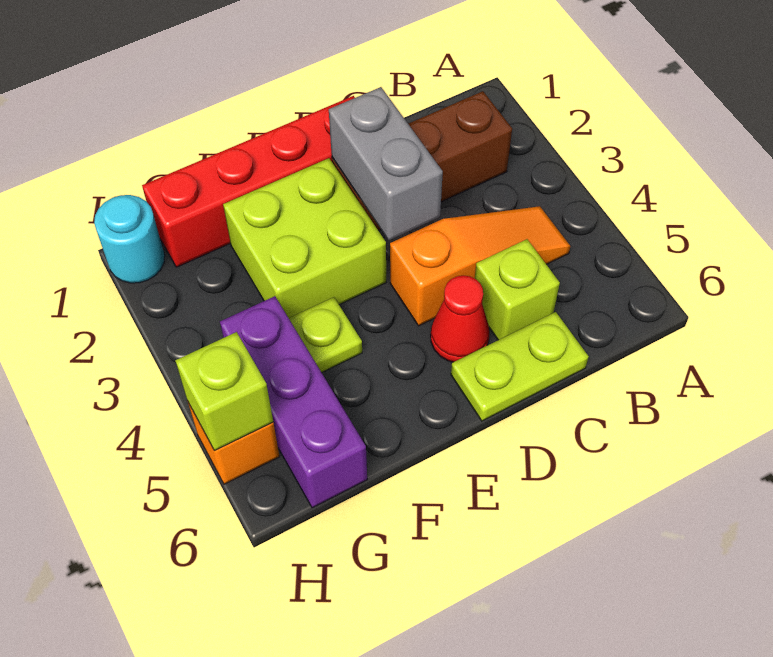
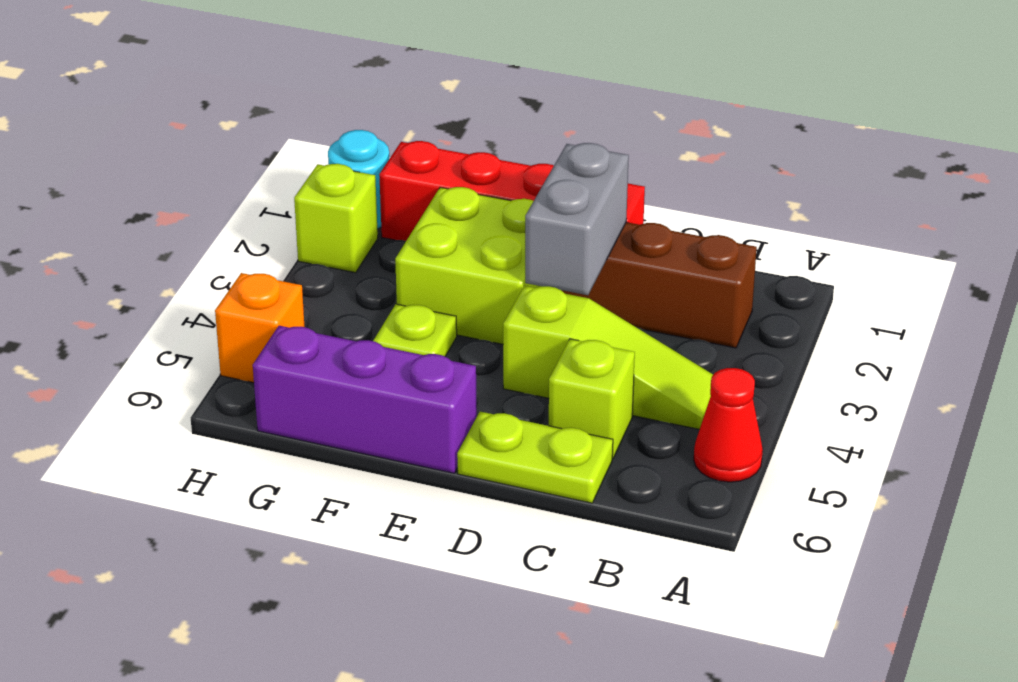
orange slope B4:D4 level 1 top D -> lime slope B4:D4 level 1 top D
red cone D5 level 1 -> red cone A5 level 1
purple brick G4:G6 level 1 -> purple brick E6:G6 level 1
lime brick H5 level 2 -> lime brick H2 level 1

